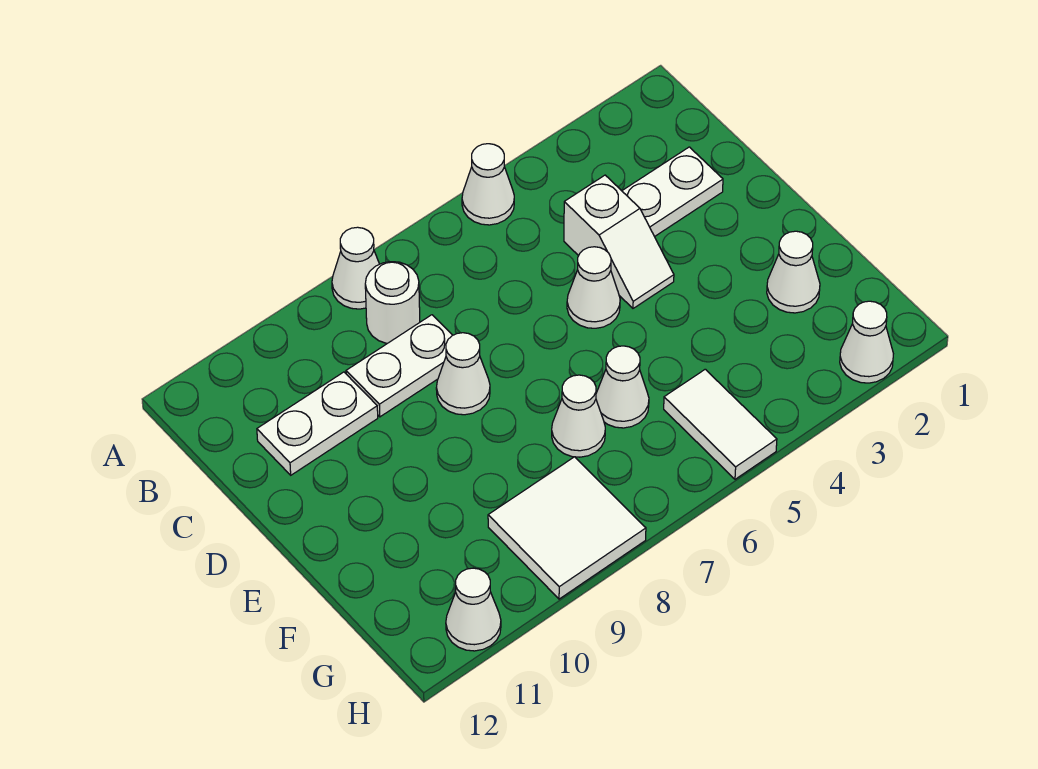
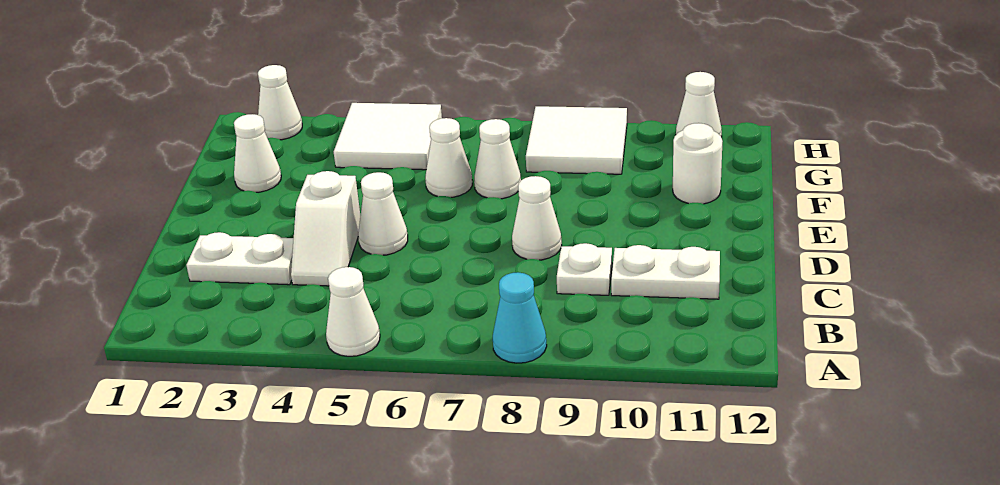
white cone A8 level 1 -> cyan cone A8 level 1
white round brick B8 level 1 -> white round brick F11 level 1
white slope C4:D4 level 1 top C -> white slope C4:D4 level 1 top D
white plate C8:C9 level 1 -> white plate C9 level 1
white tile G5:H5 level 1 -> white tile G4:H5 level 1

